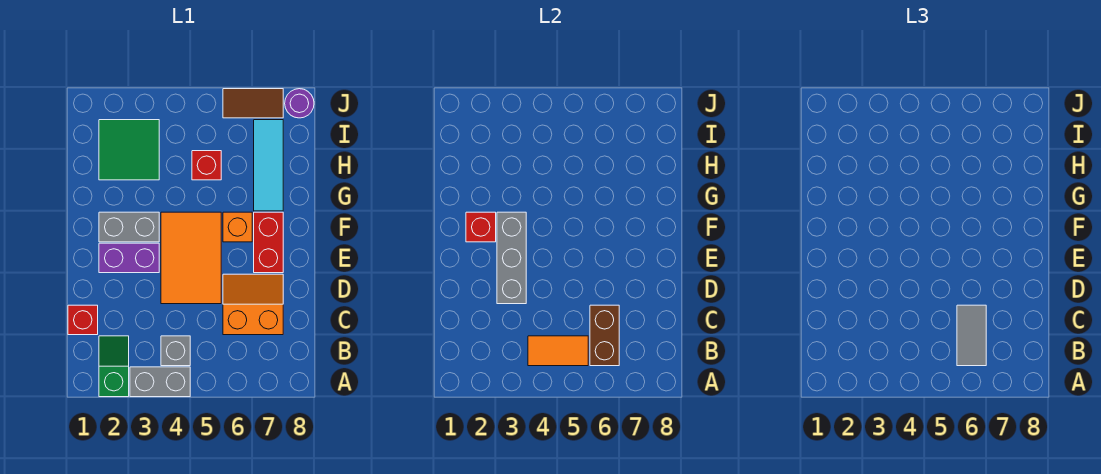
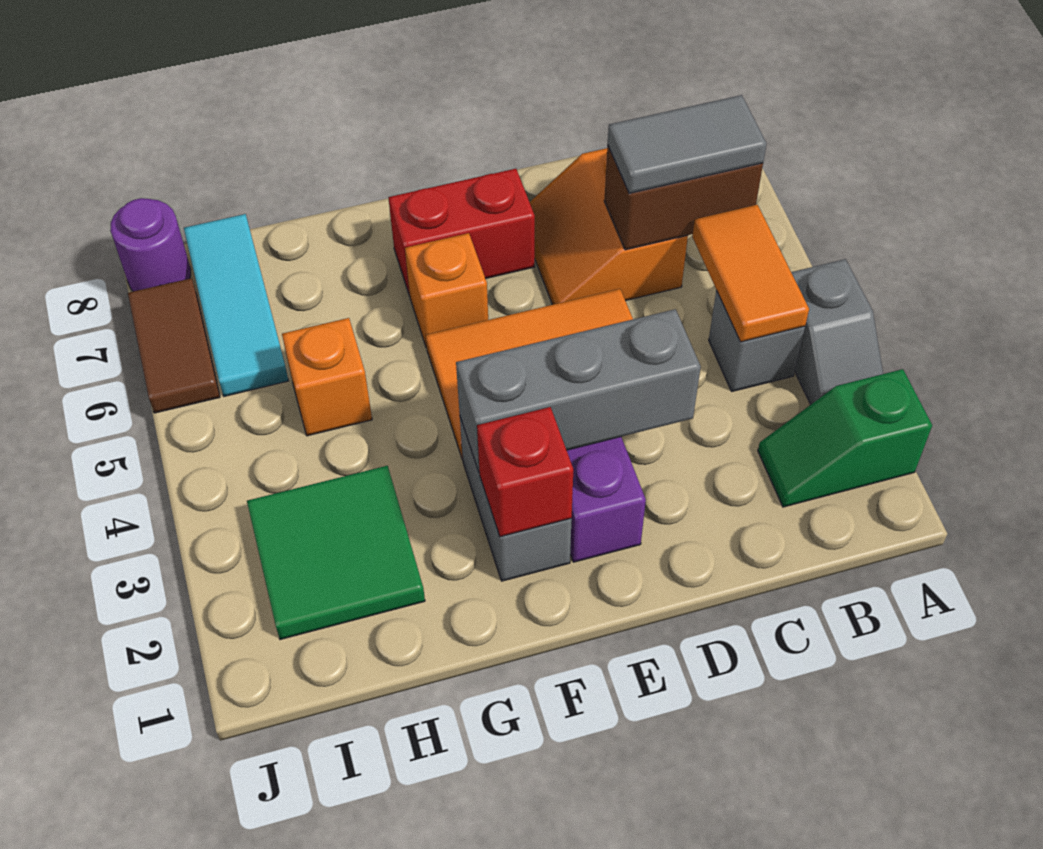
grey brick A3:A4 level 1 -> grey slope A3:A4 level 1 top 4
red brick C1 level 1 -> none
cyan tile G7:I7 level 1 -> cyan tile I6:I8 level 1
red brick H5 level 1 -> orange brick H5 level 1

